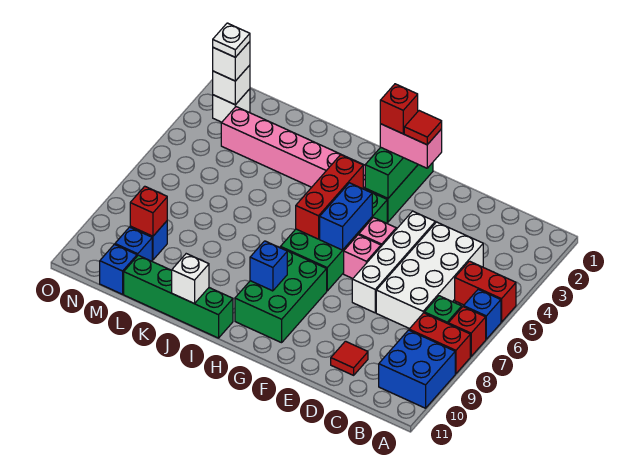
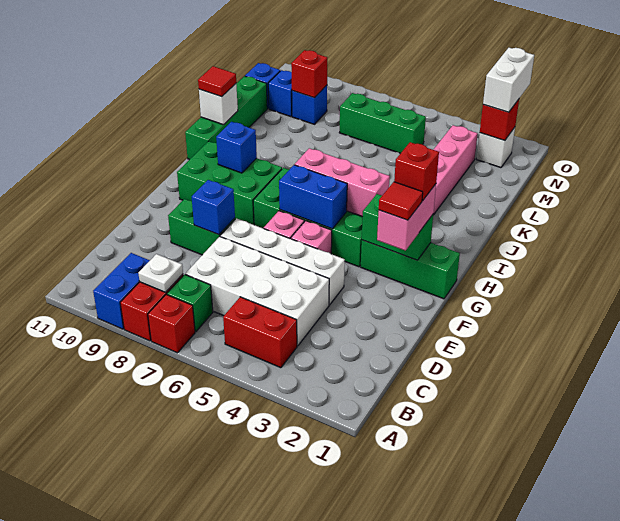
red brick A5:B5 level 1 -> red brick B4:B5 level 1
blue brick A6 level 1 -> blue brick E8 level 2
blue brick A9:B10 level 1 -> blue brick A9:B9 level 1
red tile D10 level 1 -> red tile J11 level 3
none -> green brick E8:E9 level 1
red brick H4:H6 level 2 -> pink brick H4:H6 level 2
none -> green brick M5:M7 level 1
white brick N2 level 2 -> red brick N2 level 2
white brick N2 level 3 -> white brick N2:O2 level 3
white plate N2 level 4 -> white plate B8 level 2

